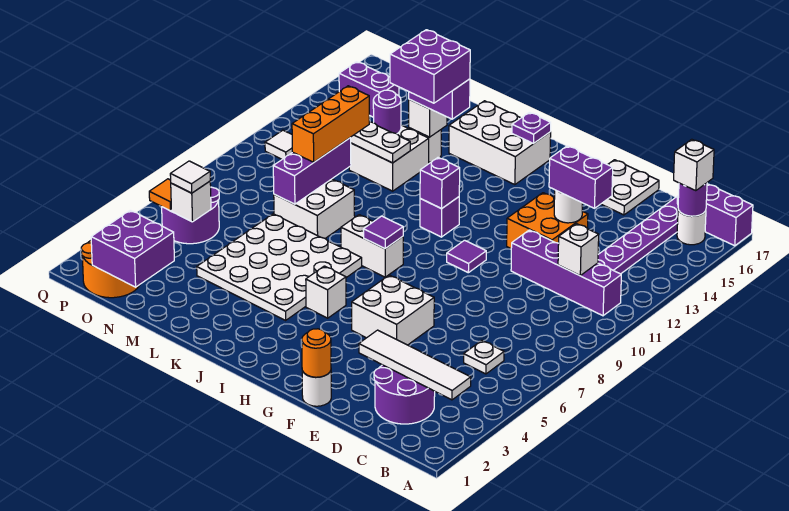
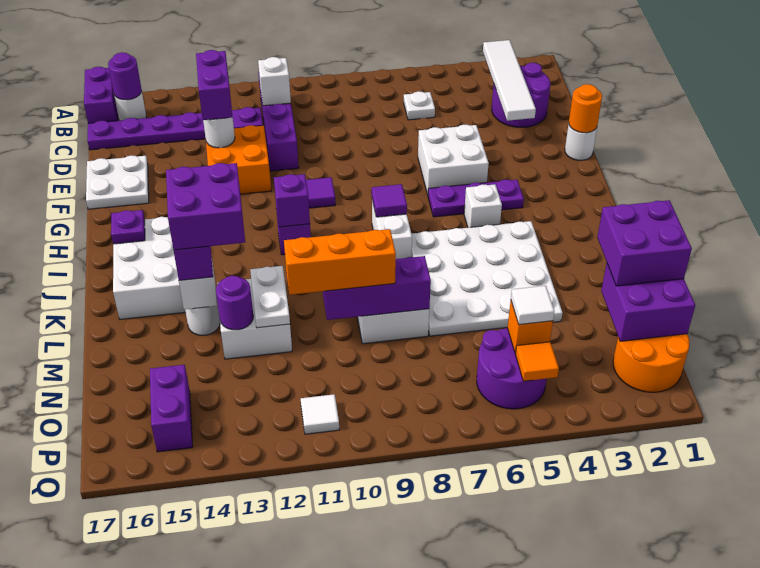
white brick B16 level 3 -> none
none -> purple plate H4:H6 level 1
none -> purple brick M1:N2 level 3
white brick O5 level 2 -> orange brick O5 level 2

